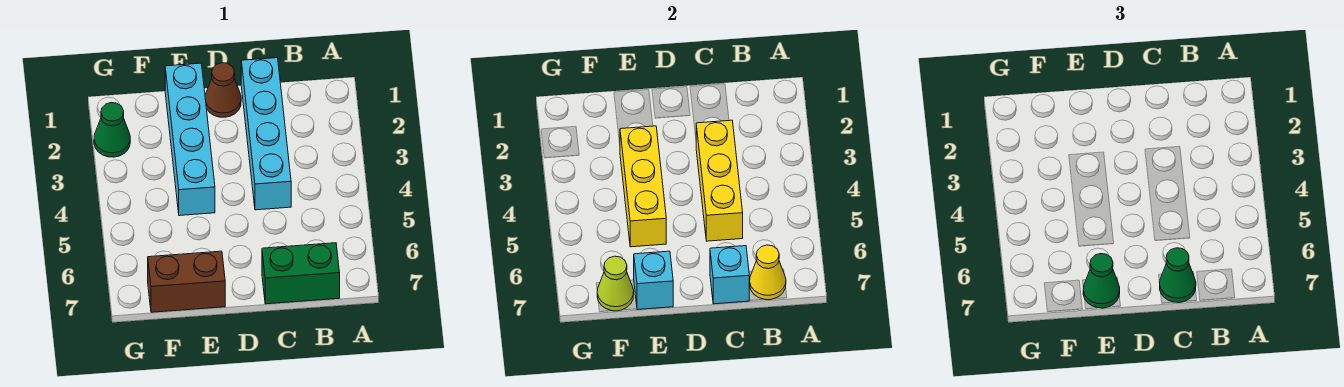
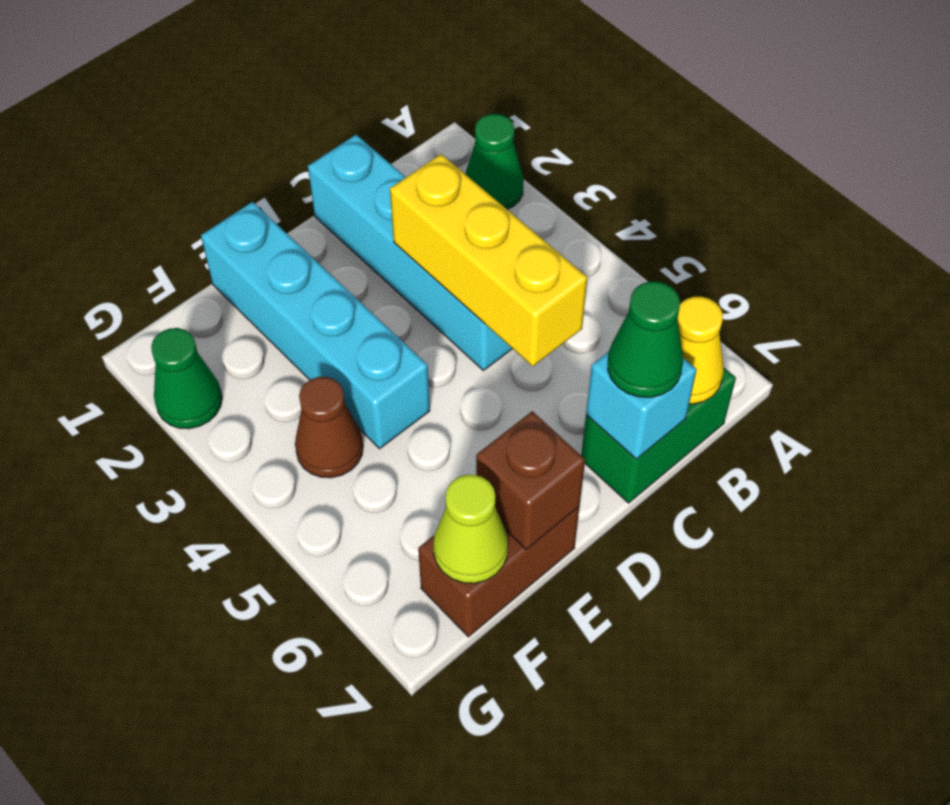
brown cone D1 level 1 -> brown cone F4 level 1
yellow brick E3:E5 level 2 -> none
cyan brick E7 level 2 -> brown brick E7 level 2
green cone E7 level 3 -> green cone A2 level 1

